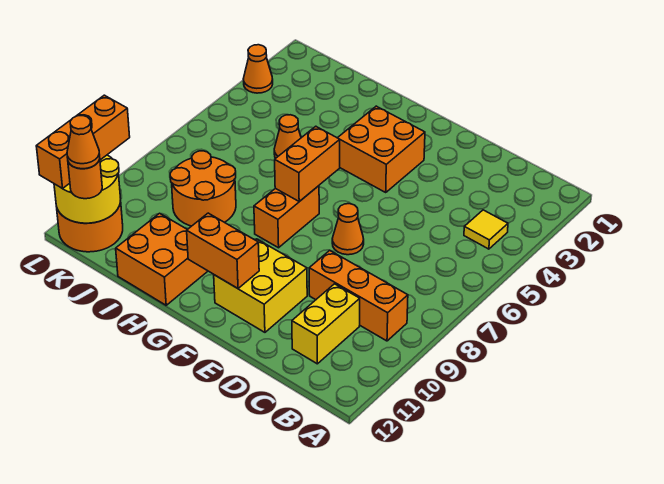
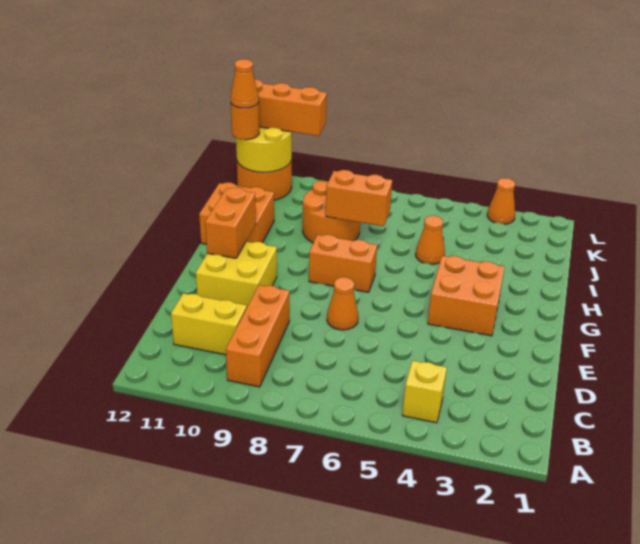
yellow tile B4 level 1 -> yellow brick B4 level 1
orange brick G6:G7 level 2 -> orange brick I7:I8 level 2

